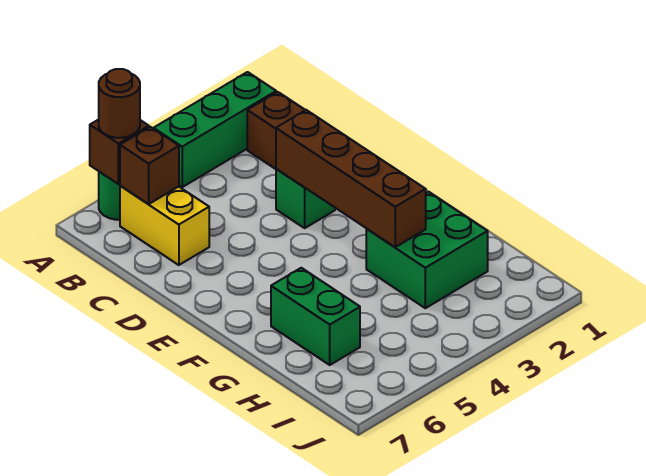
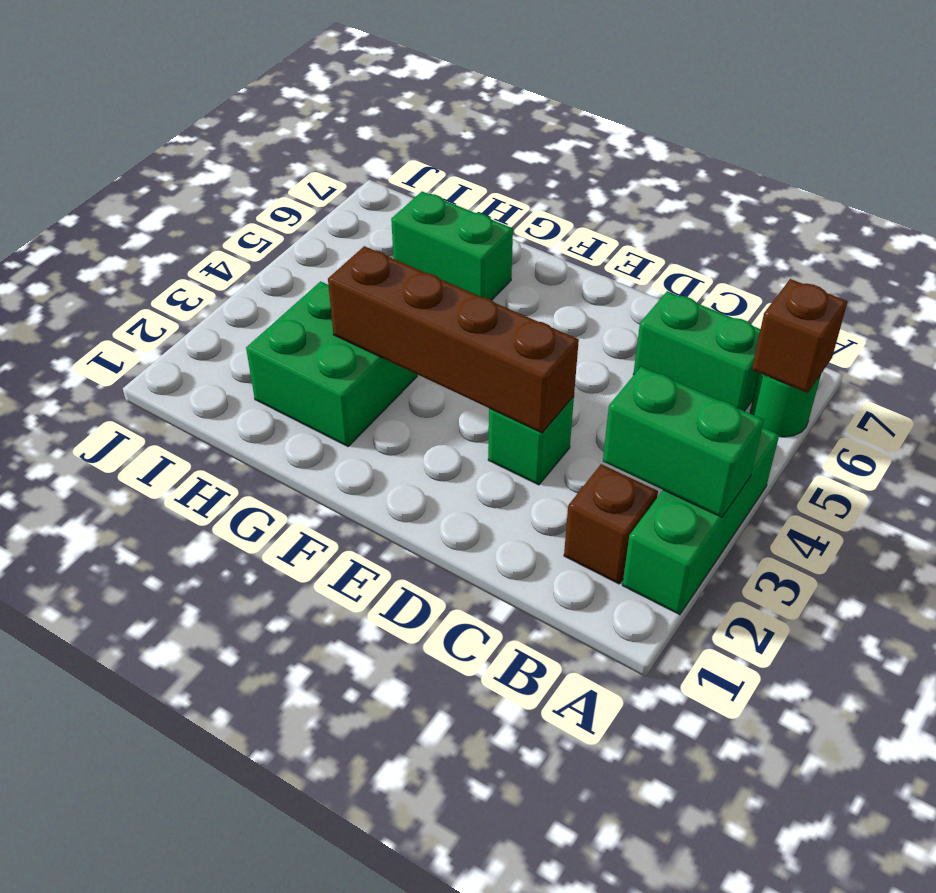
none -> green brick A3:B3 level 2
brown round brick A6 level 3 -> none
yellow brick B6:C6 level 1 -> green brick B6:C6 level 1
brown brick B6 level 2 -> none

